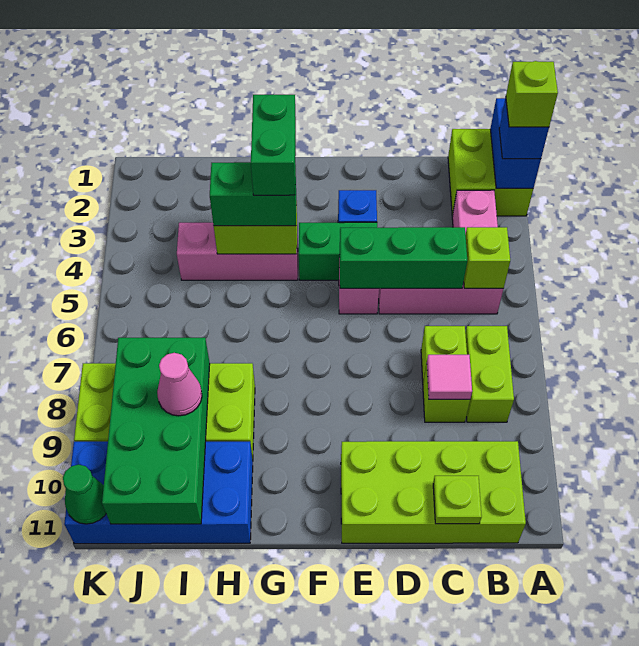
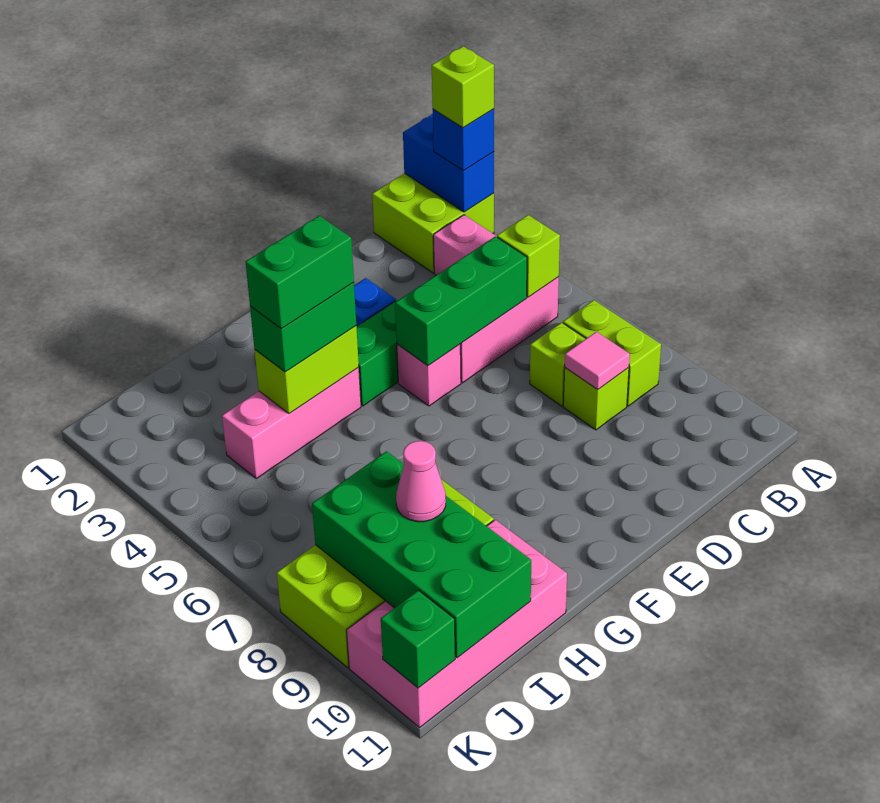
lime brick B10:E11 level 1 -> none
lime plate C11 level 2 -> none
green brick G3:G4 level 4 -> green brick G4:H4 level 4
blue brick H10:K11 level 1 -> pink brick H10:K11 level 1
green cone K11 level 2 -> green brick K11 level 2

